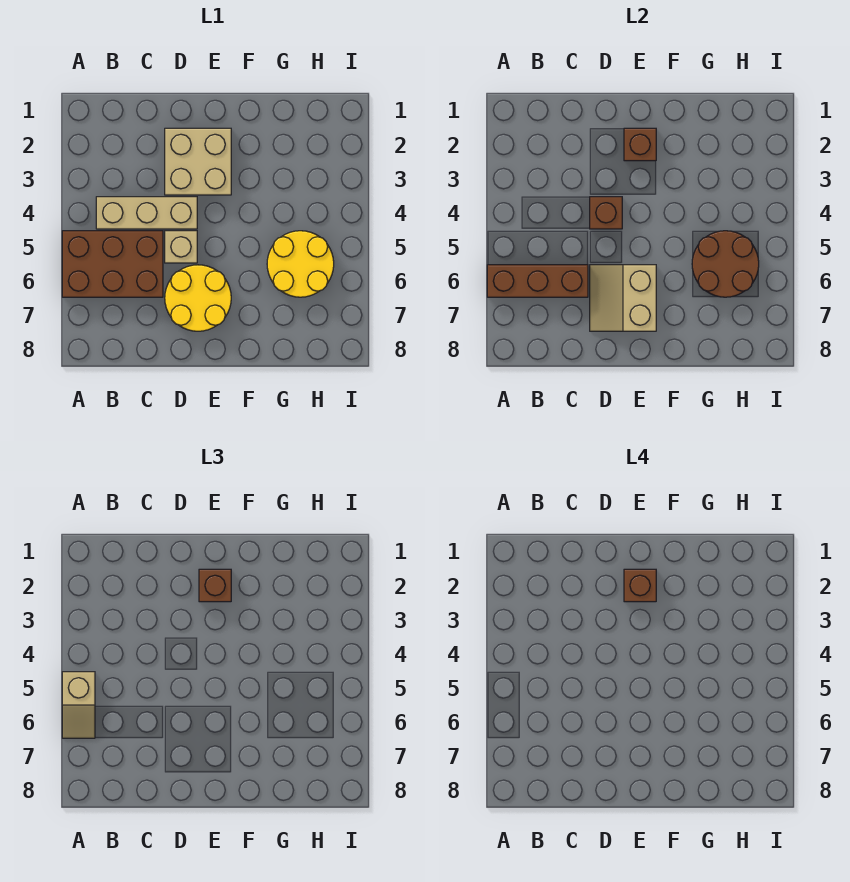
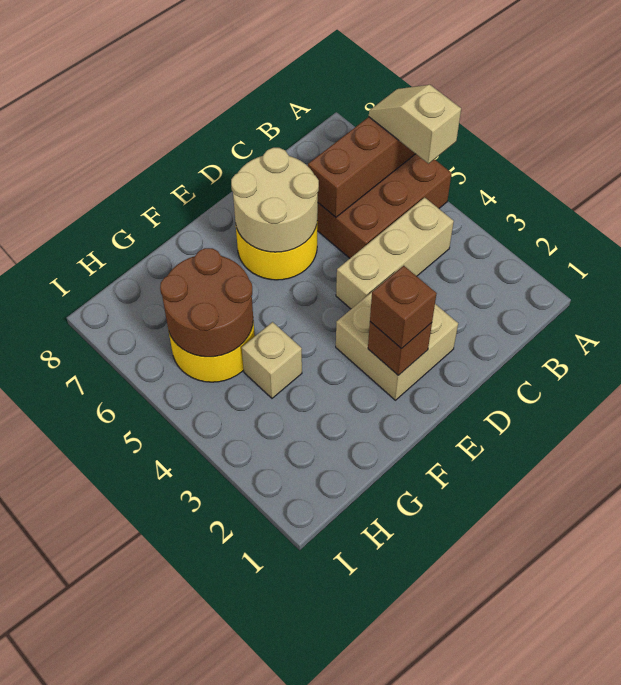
brown brick D4 level 2 -> none
tan brick D5 level 1 -> tan brick G4 level 1
tan slope D6:E7 level 2 top E -> tan round brick D6:E7 level 2
brown brick E2 level 4 -> none

